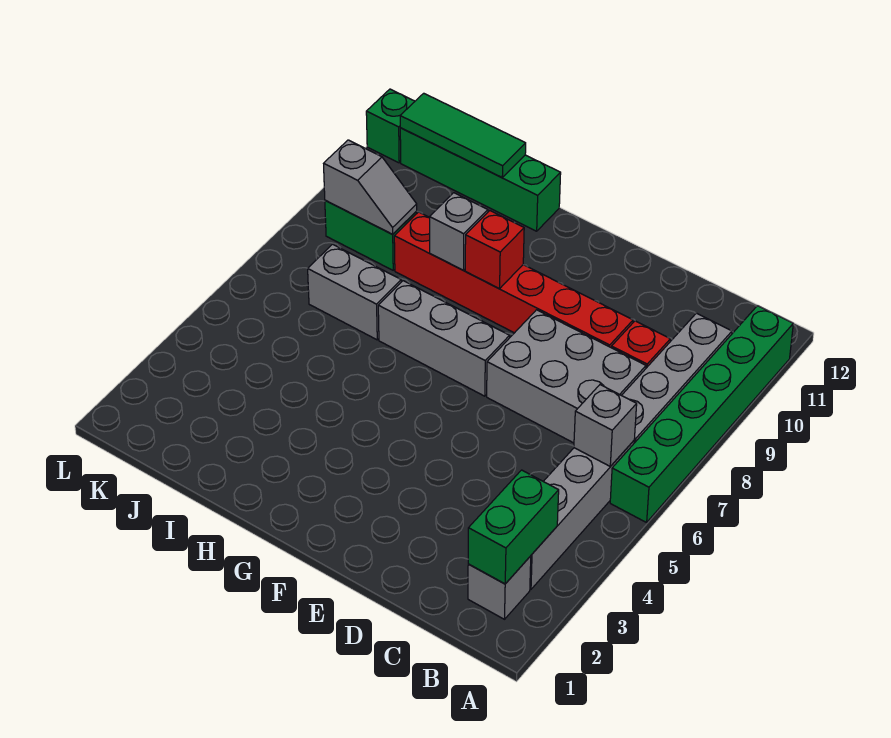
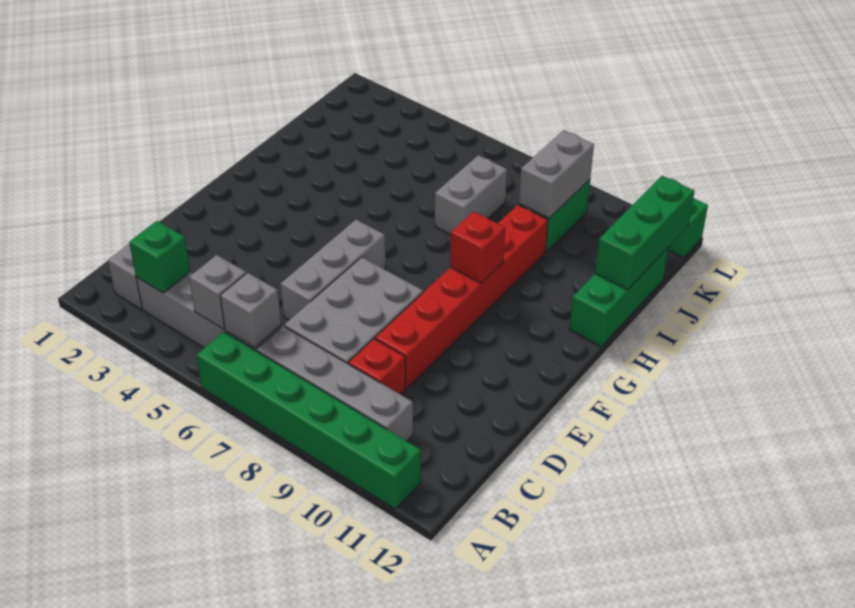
green brick B2:B3 level 2 -> green brick B3 level 2
grey brick F7:H7 level 1 -> grey brick D6:F6 level 1
grey brick H9 level 2 -> grey brick B5 level 2
green brick H12:K12 level 1 -> green brick H12:J12 level 1
green tile I12:K12 level 2 -> green brick I12:K12 level 2
grey slope J9:K9 level 2 top K -> grey brick J9:K9 level 2

